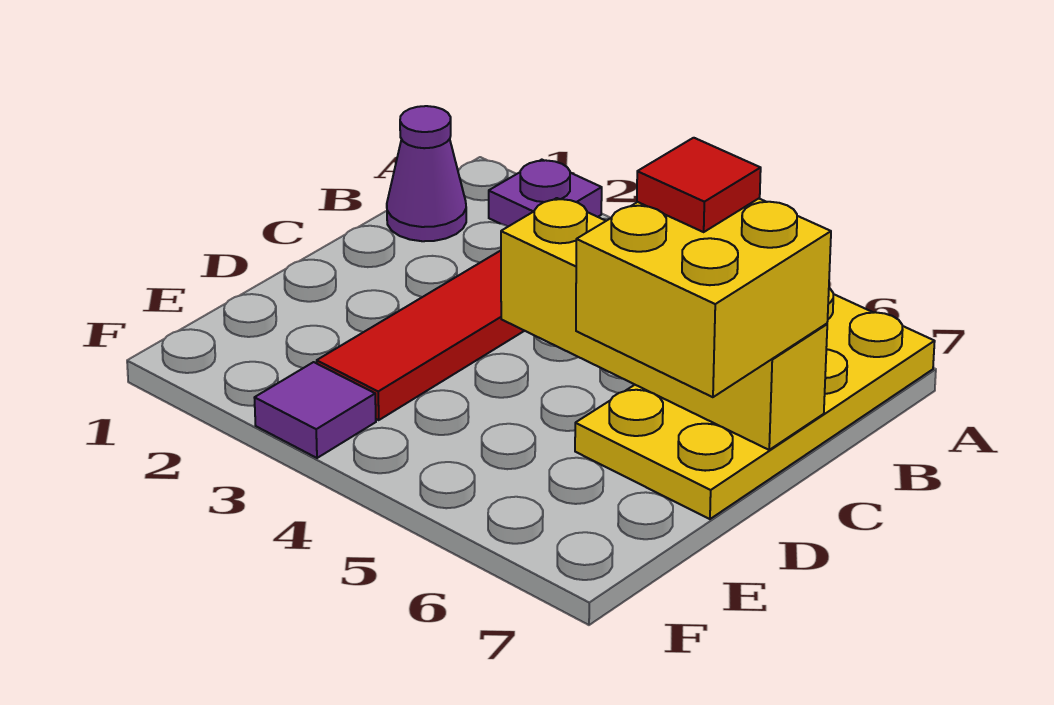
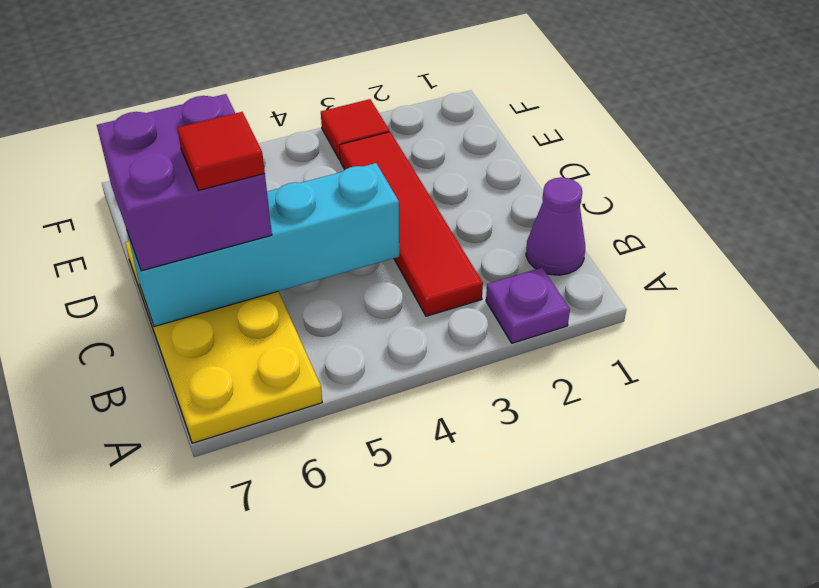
yellow brick C4:C7 level 2 -> cyan brick C4:C7 level 2
yellow brick C6:D7 level 3 -> purple brick C6:D7 level 3
purple tile F3 level 1 -> red tile F3 level 1

